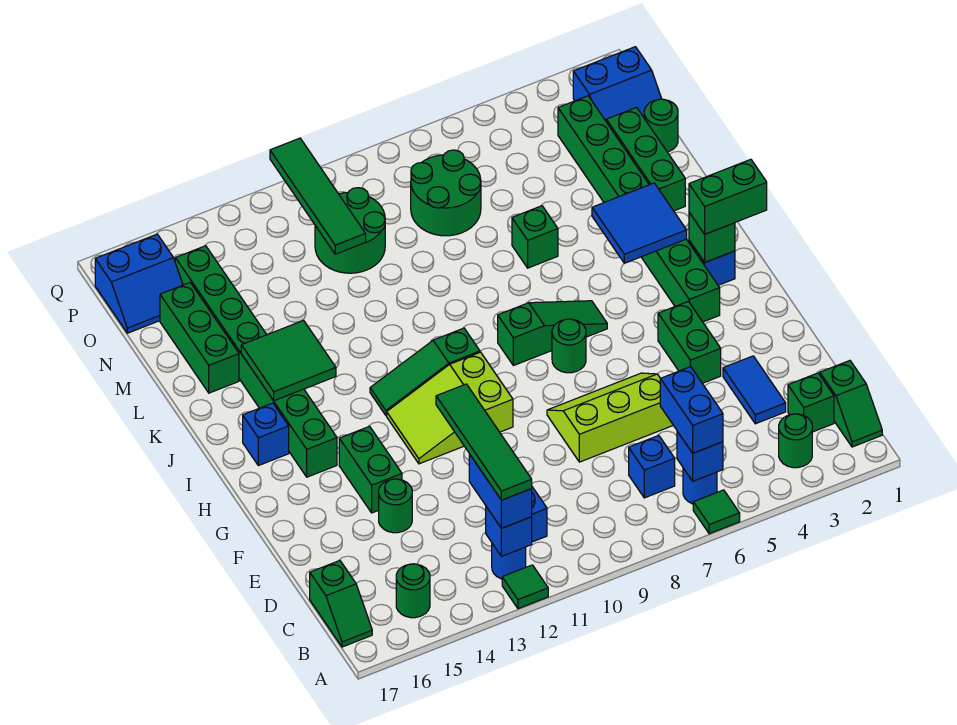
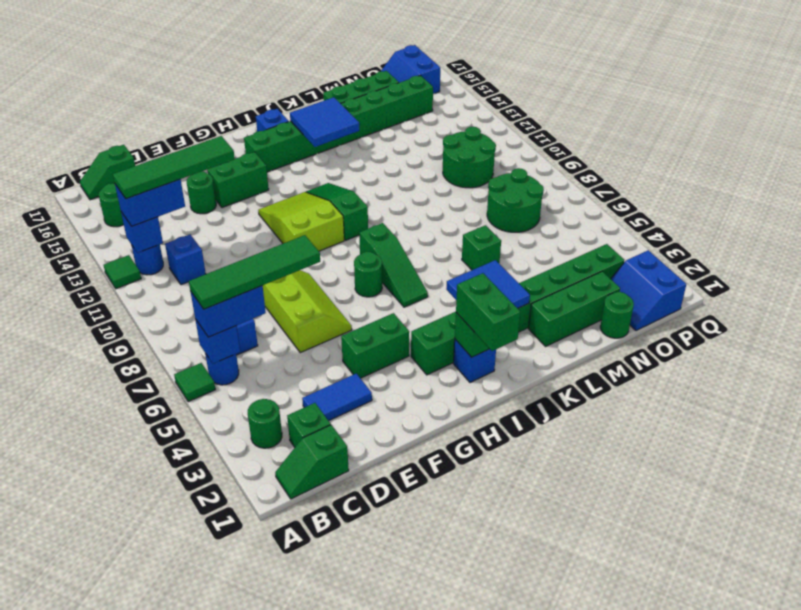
green tile J14:K15 level 2 -> blue tile J14:K15 level 2
green tile N11:Q11 level 2 -> green tile B6:E6 level 4

